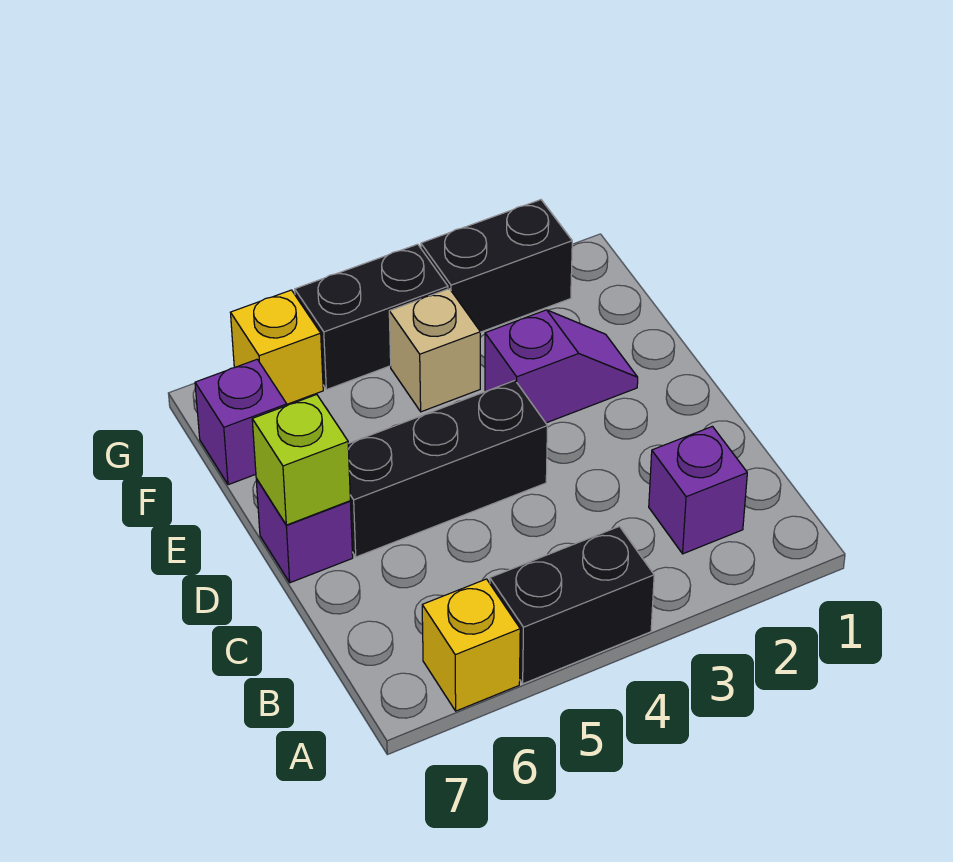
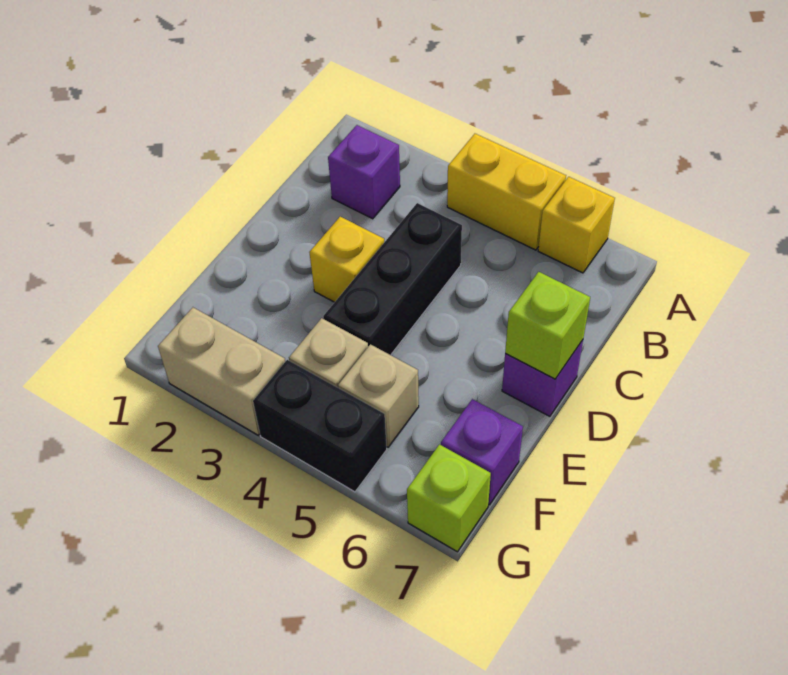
black brick A4:A5 level 1 -> yellow brick A4:A5 level 1
black brick D4:D6 level 1 -> black brick C4:E4 level 1
purple slope E2:E3 level 1 top 3 -> none
none -> tan brick F5 level 1
black brick G2:G3 level 1 -> tan brick G2:G3 level 1
yellow brick G6 level 1 -> yellow brick D3 level 1
none -> lime brick G7 level 1

